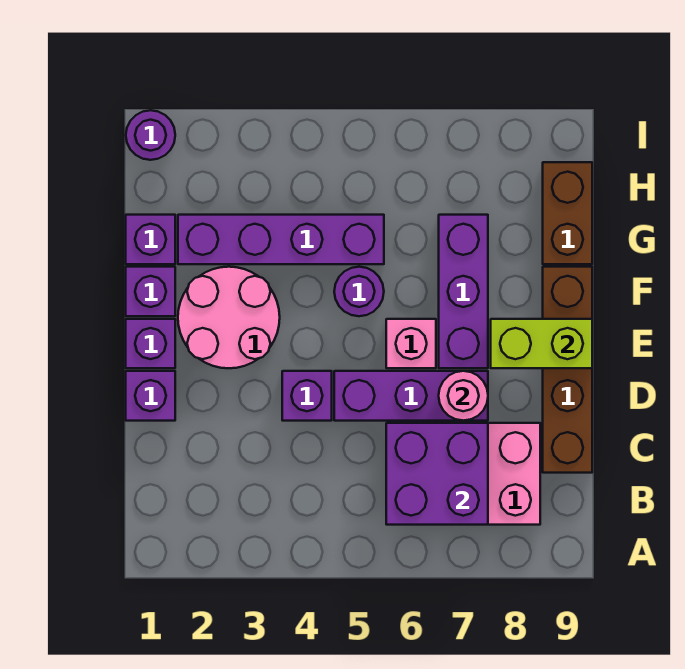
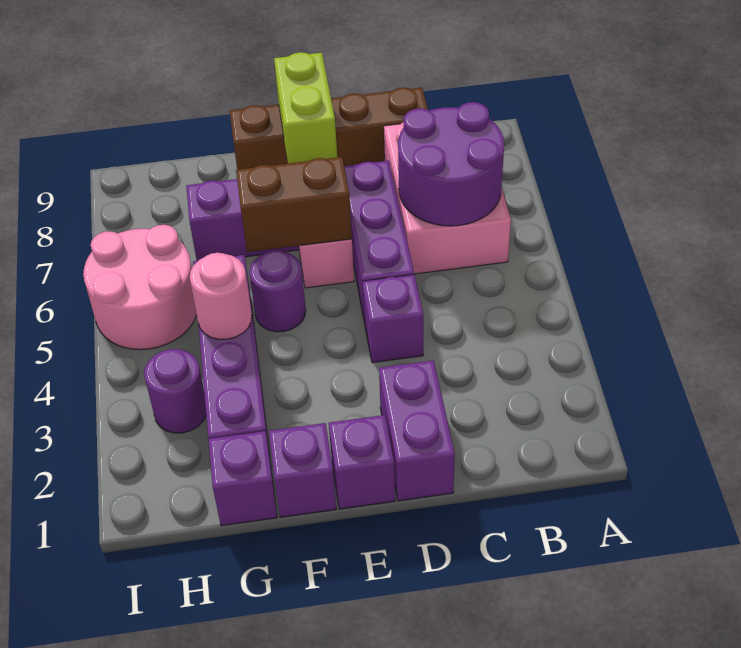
purple brick B6:C7 level 2 -> purple round brick B6:C7 level 2
purple brick D1 level 1 -> purple brick D1:D2 level 1
pink round brick D7 level 2 -> pink round brick G4 level 2
pink round brick E2:F3 level 1 -> pink round brick H5:I6 level 1
brown brick G9:H9 level 1 -> brown brick E6:F6 level 2
purple round brick I1 level 1 -> purple round brick H3 level 1

